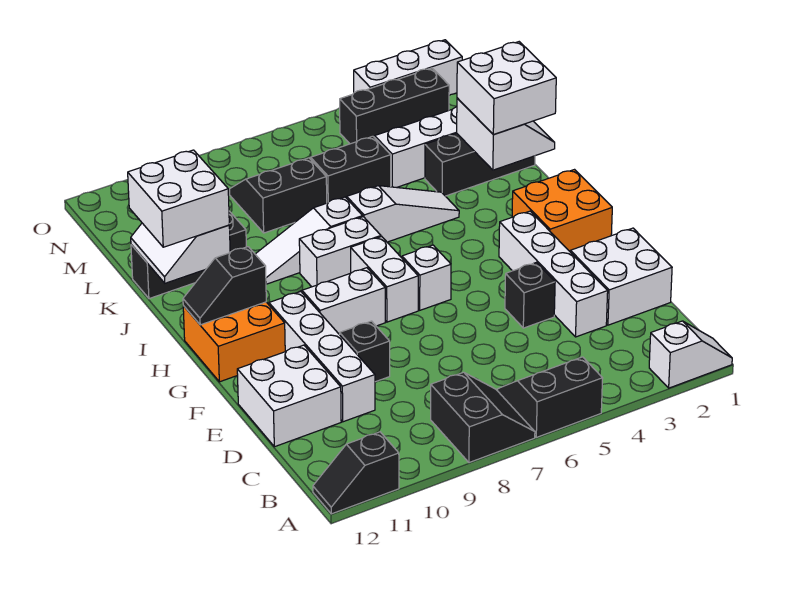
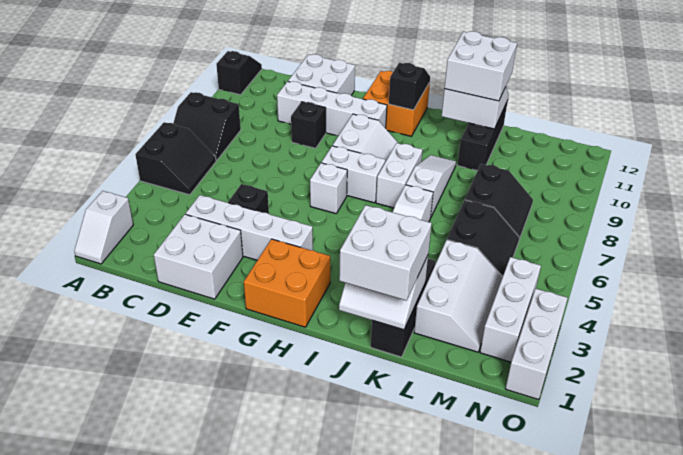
black brick N2:N4 level 1 -> white brick N2:N4 level 1

